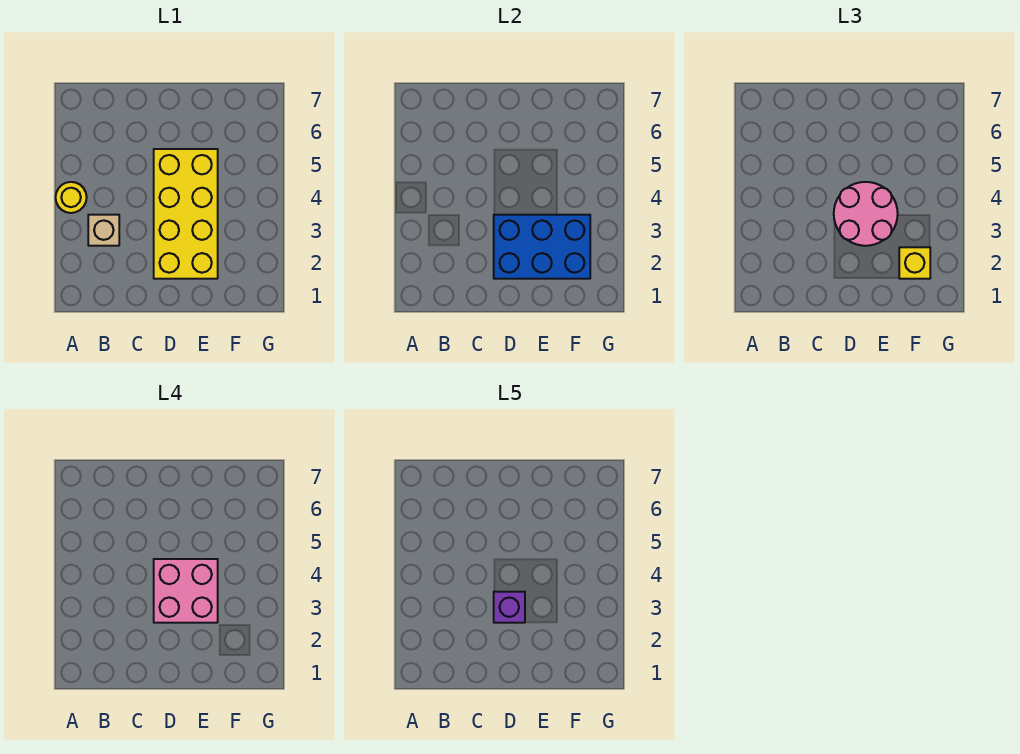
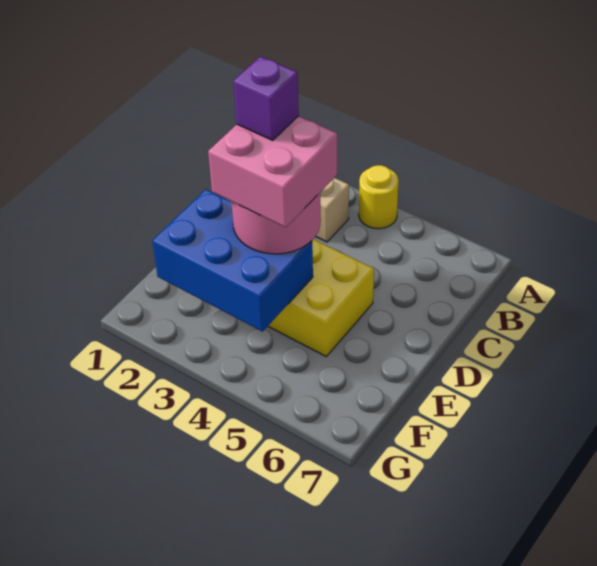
blue brick D2:F3 level 2 -> blue brick E2:F4 level 2
yellow brick F2 level 3 -> none

